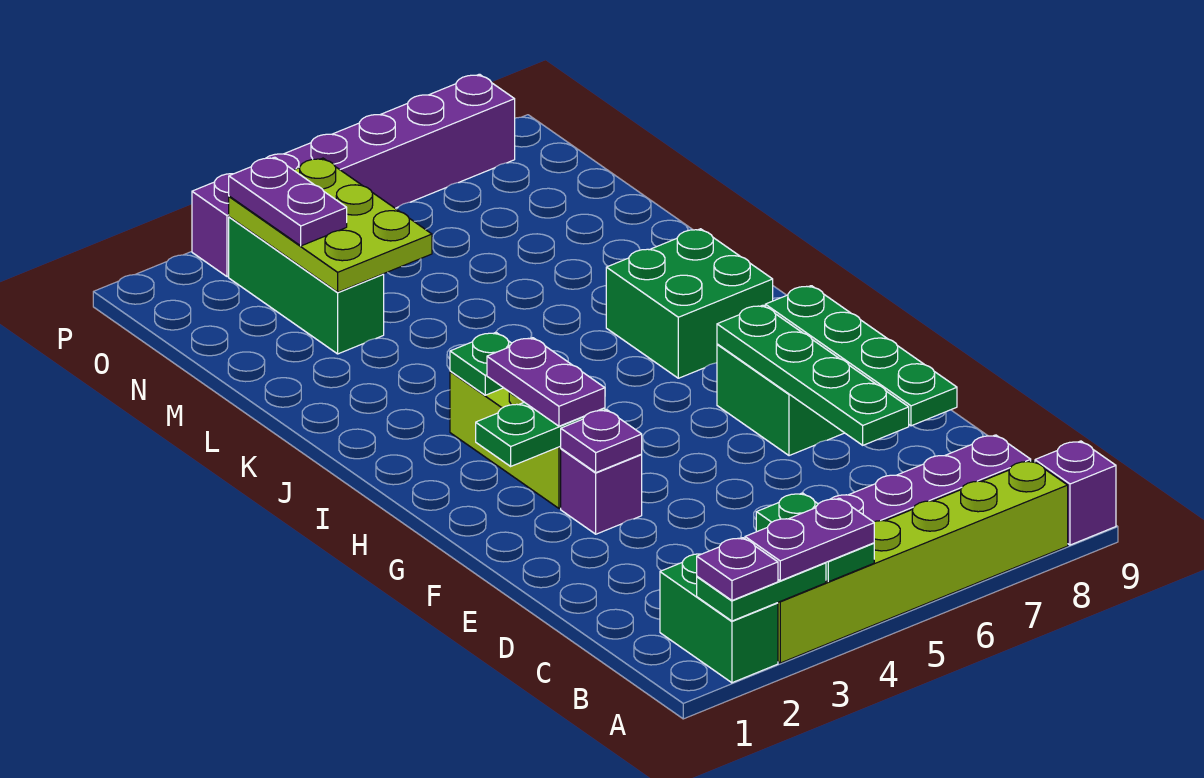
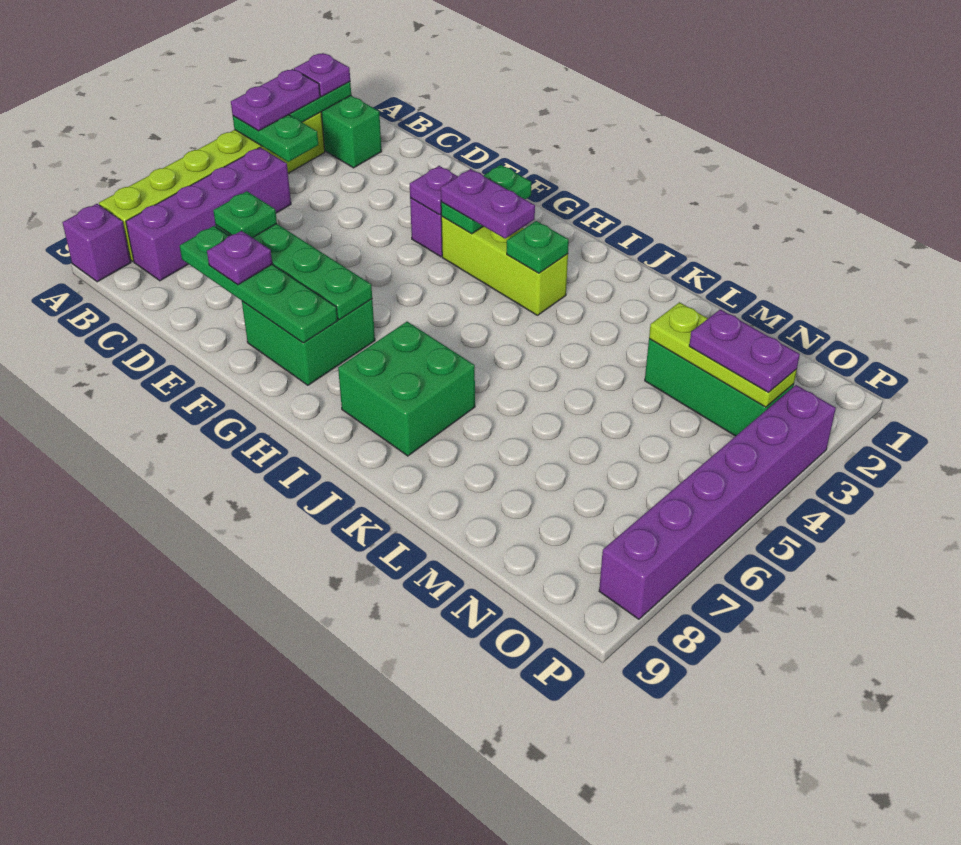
none -> green plate D7 level 3
none -> purple plate E8 level 3
lime plate M3:O4 level 2 -> lime plate M3:O3 level 2

